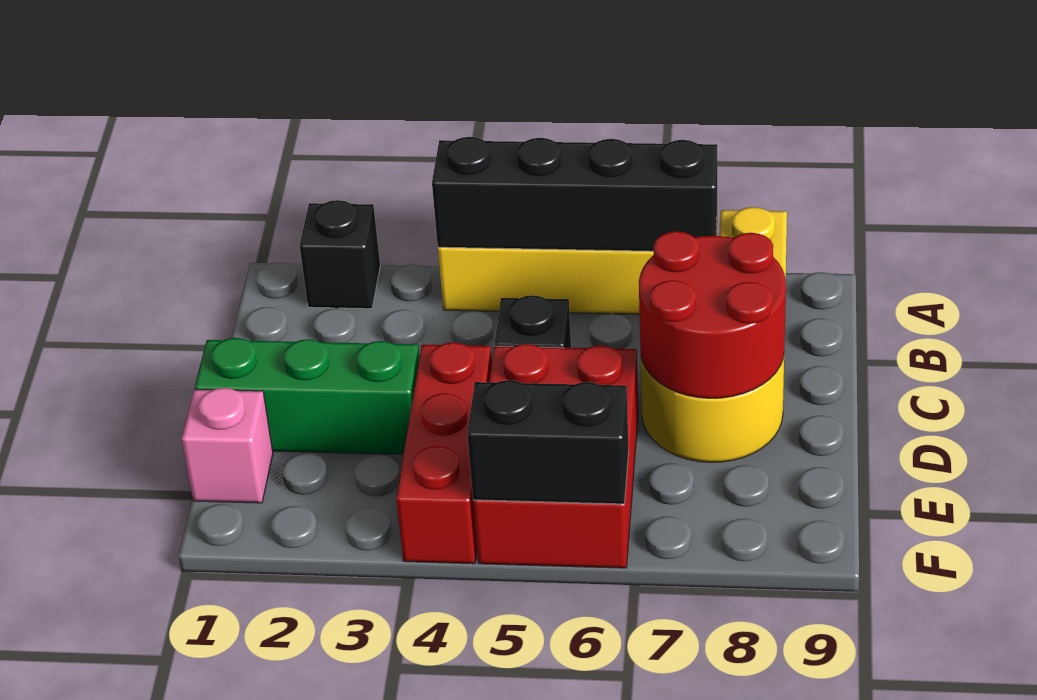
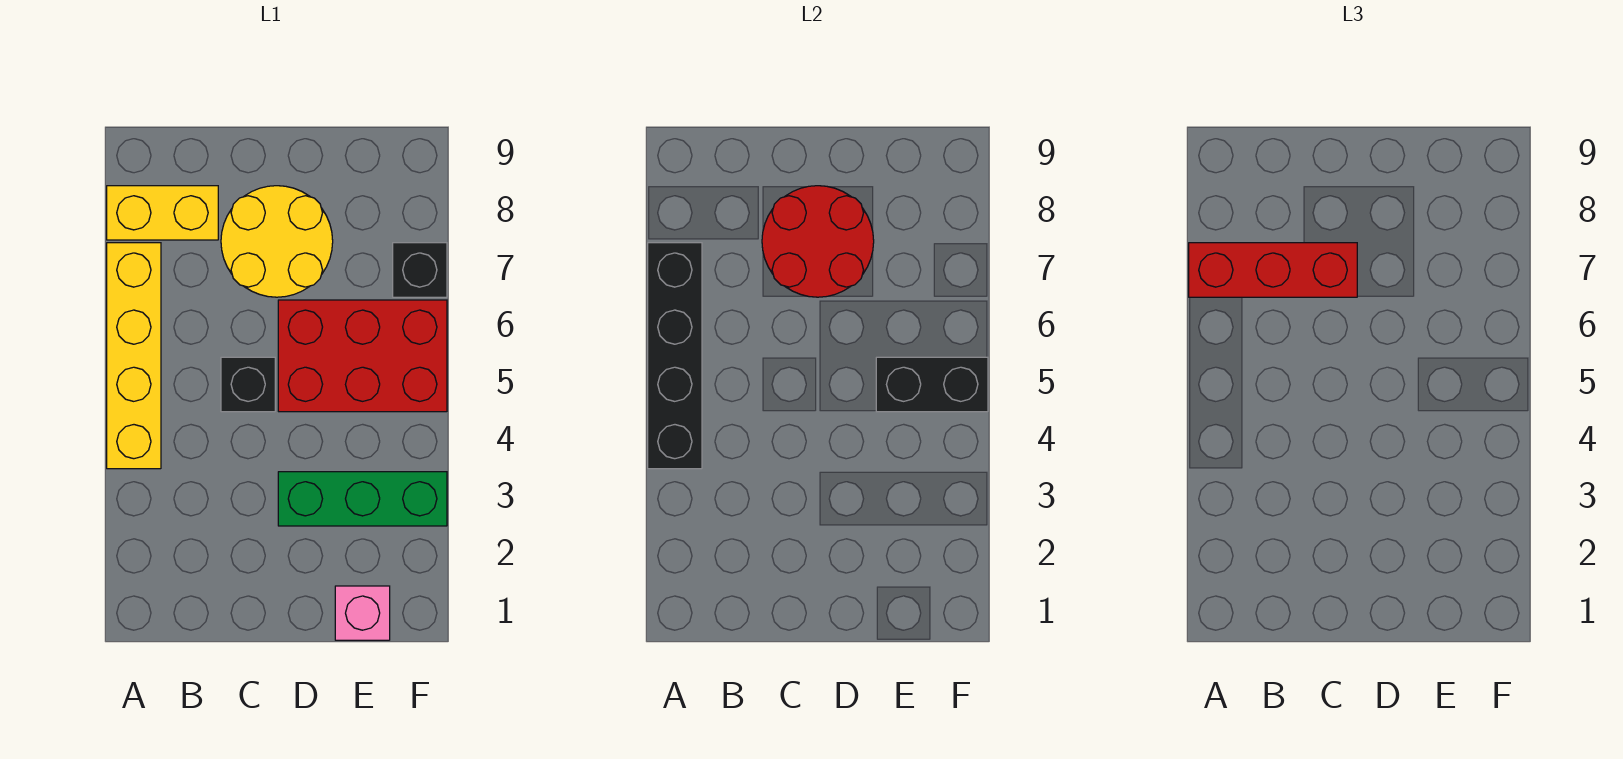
black brick A2 level 1 -> black brick F7 level 1
green brick D1:D3 level 1 -> green brick D3:F3 level 1
red brick D4:F4 level 1 -> red brick A7:C7 level 3
black brick F5:F6 level 2 -> black brick E5:F5 level 2

